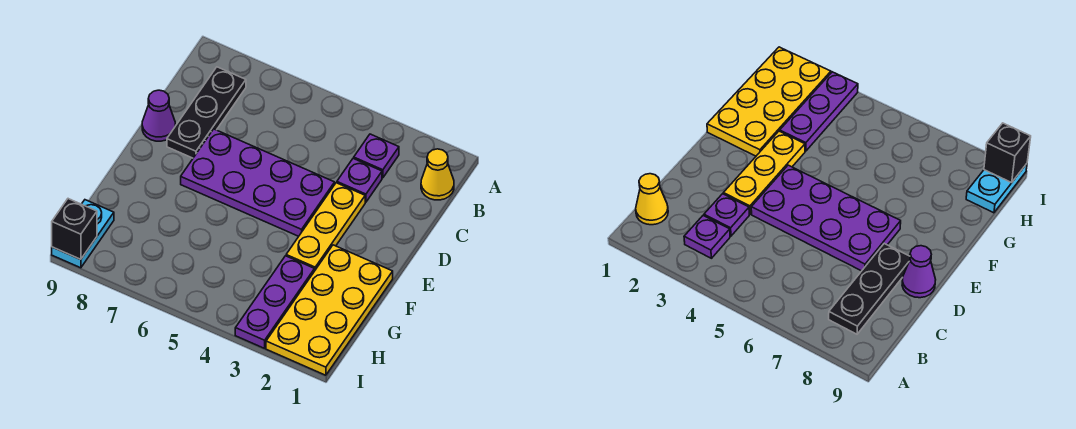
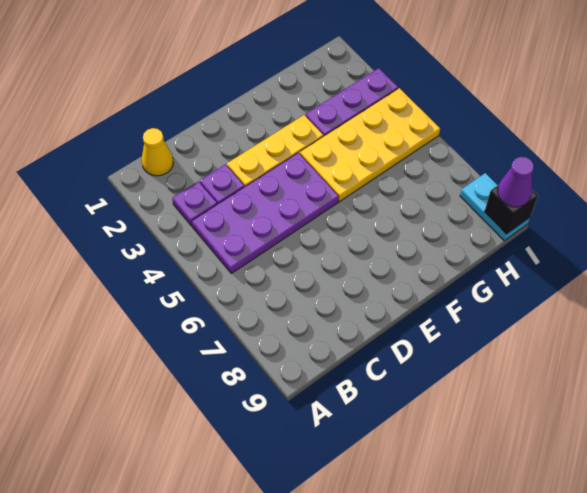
black plate B8:D8 level 1 -> none
purple plate D4:E7 level 1 -> purple plate B4:E5 level 1
purple cone D9 level 1 -> purple cone I9 level 3
yellow plate F1:I2 level 1 -> yellow plate F4:I5 level 1
cyan plate H9:I9 level 1 -> cyan plate I8:I9 level 1

